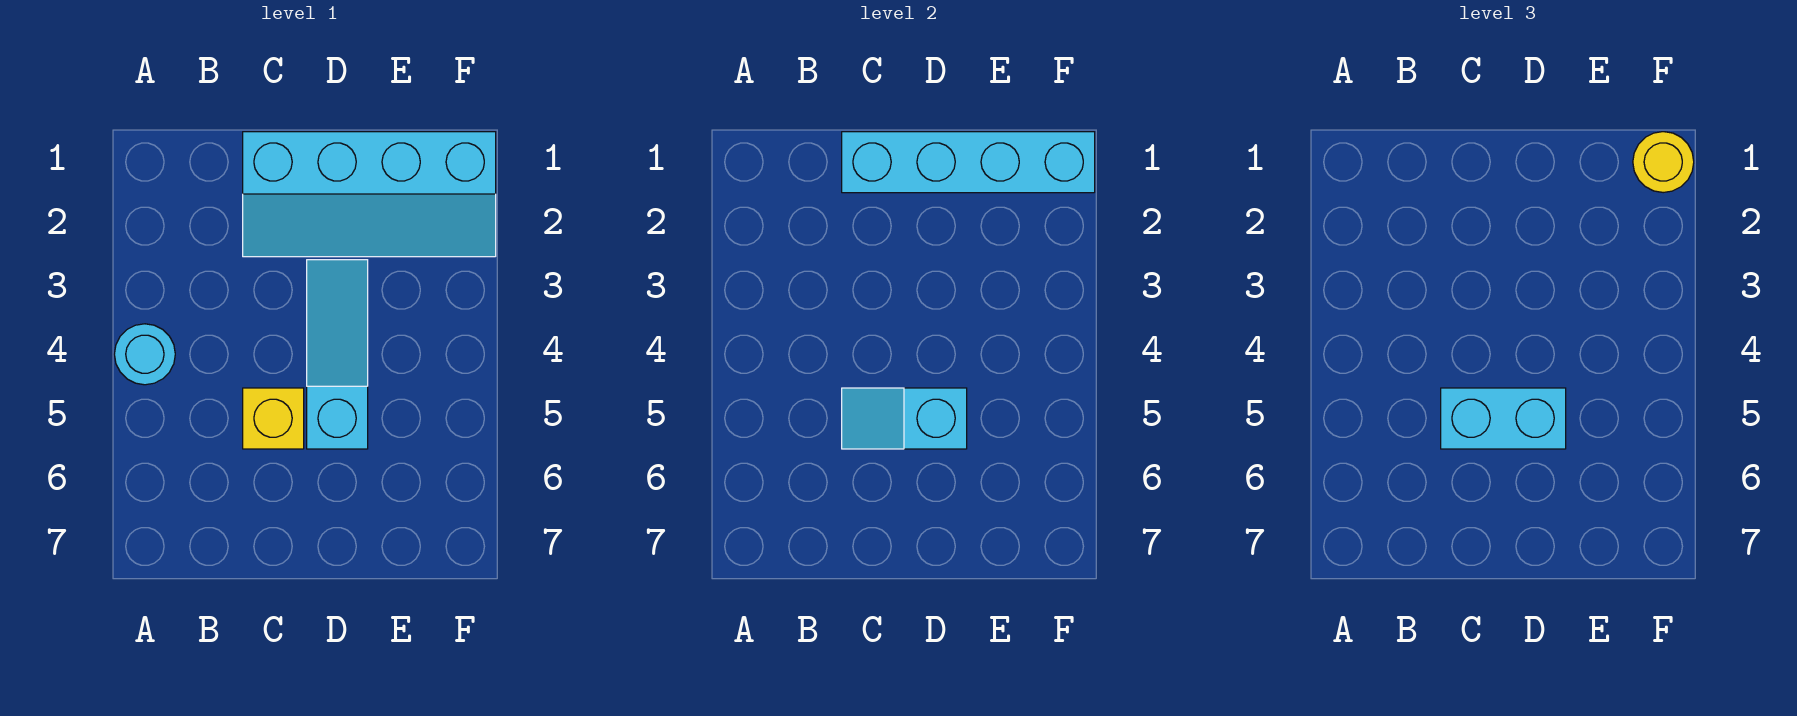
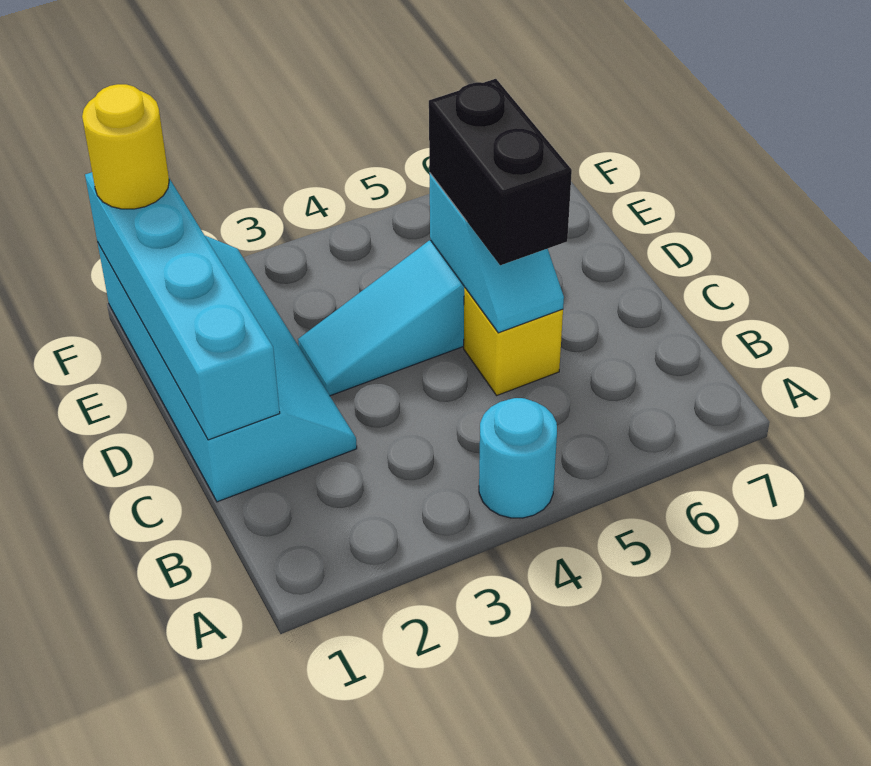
cyan brick C5:D5 level 3 -> black brick C5:D5 level 3

